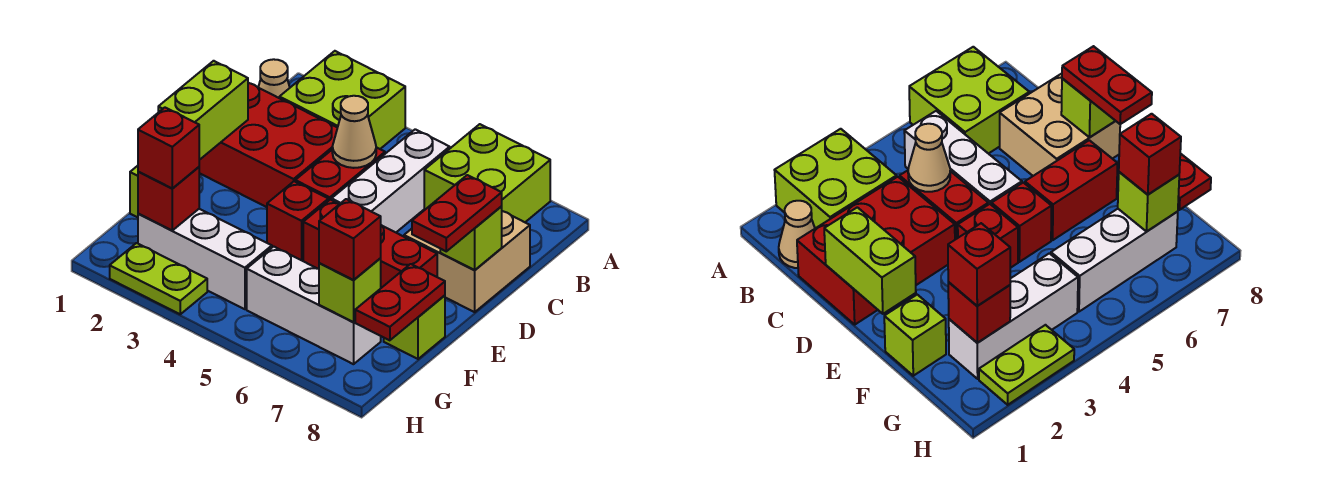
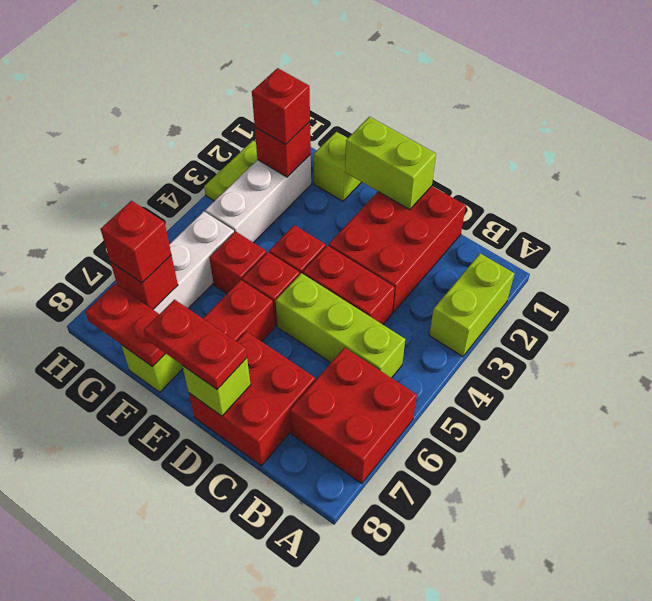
lime brick A2:B3 level 1 -> lime brick A2:A3 level 1
lime brick A6:B7 level 1 -> red brick A6:B7 level 1
tan cone B1 level 1 -> none
white brick B5:D5 level 1 -> lime brick B5:D5 level 1
tan cone C4 level 2 -> none
tan brick C7:D8 level 1 -> red brick C7:D8 level 1
none -> red brick F5 level 1
lime brick G7 level 2 -> red brick G7 level 2

